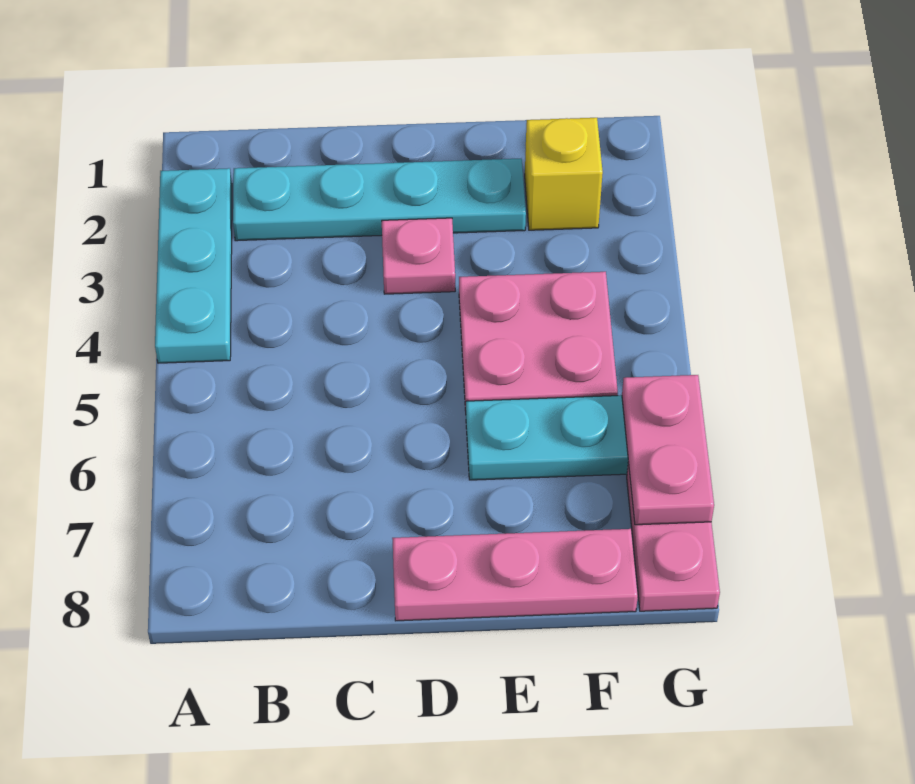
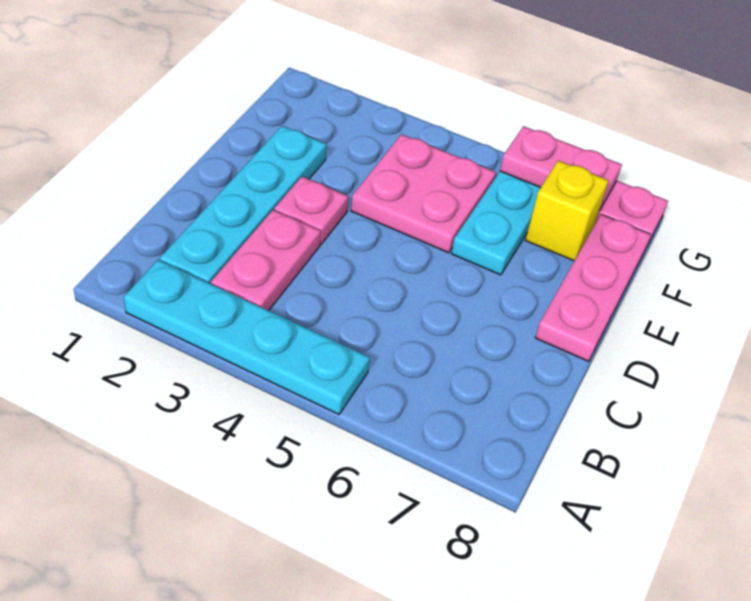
cyan plate A2:A4 level 1 -> cyan plate A2:A5 level 1
none -> pink plate B3:C3 level 1
yellow brick F2 level 1 -> yellow brick F7 level 1

